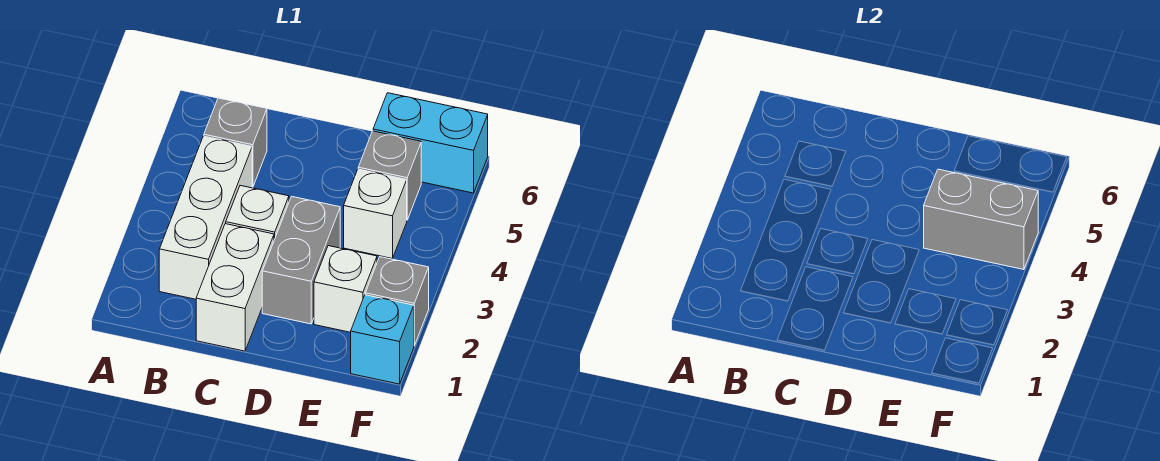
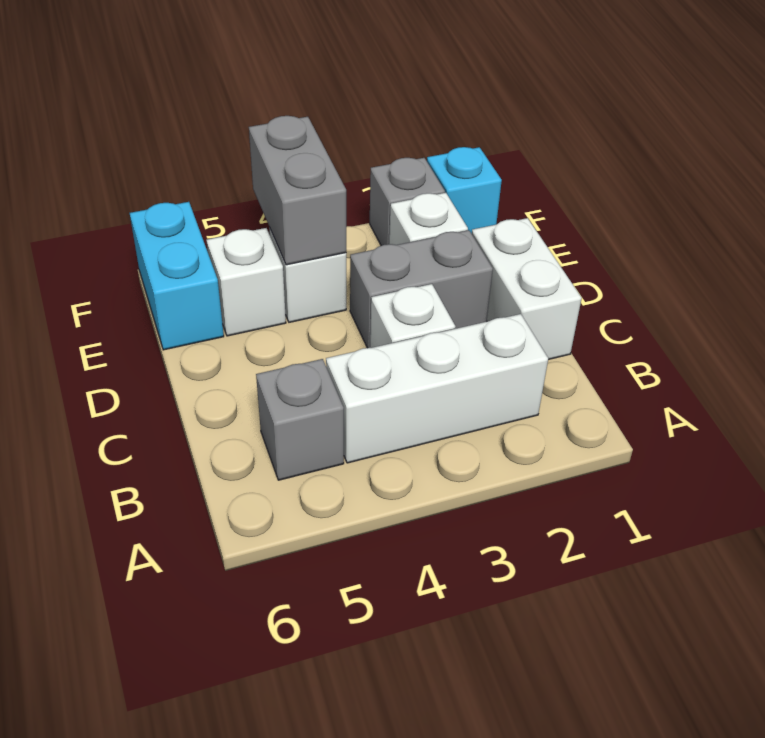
white brick C1:C2 level 1 -> white brick C1:D1 level 1
grey brick E5 level 1 -> white brick E5 level 1

